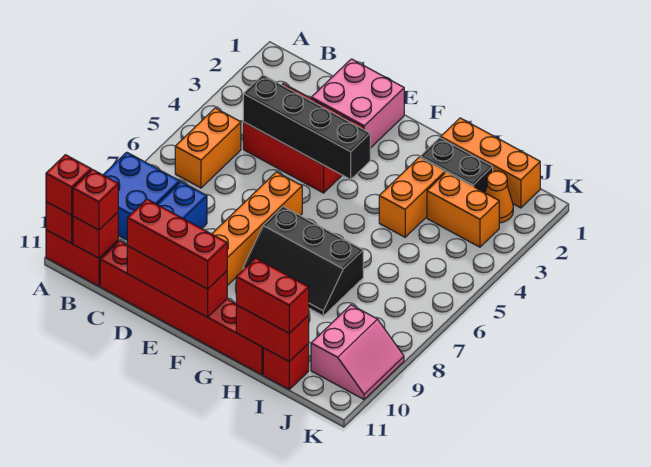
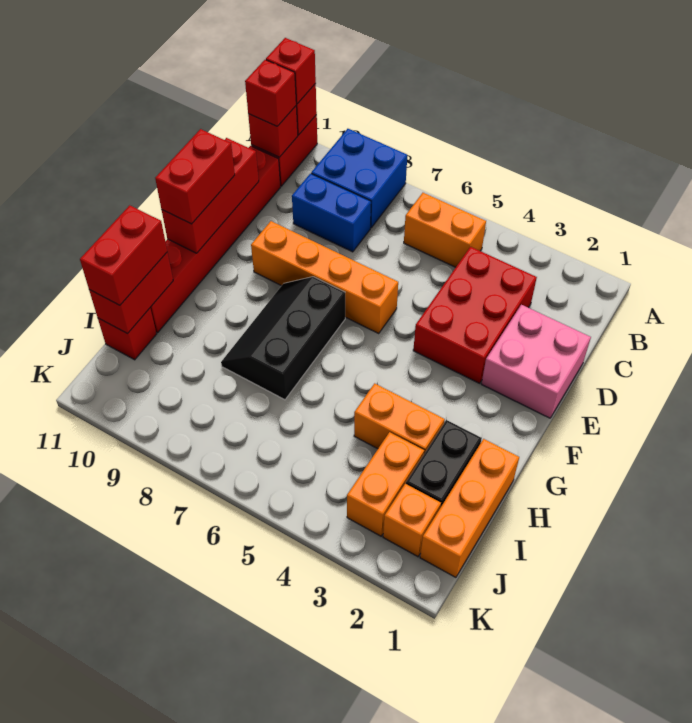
black brick C4:F4 level 2 -> none
red brick D11:F11 level 3 -> red brick E11:F11 level 3
orange cone J2 level 1 -> orange brick J2 level 1
pink slope J9:K10 level 1 top J -> none

